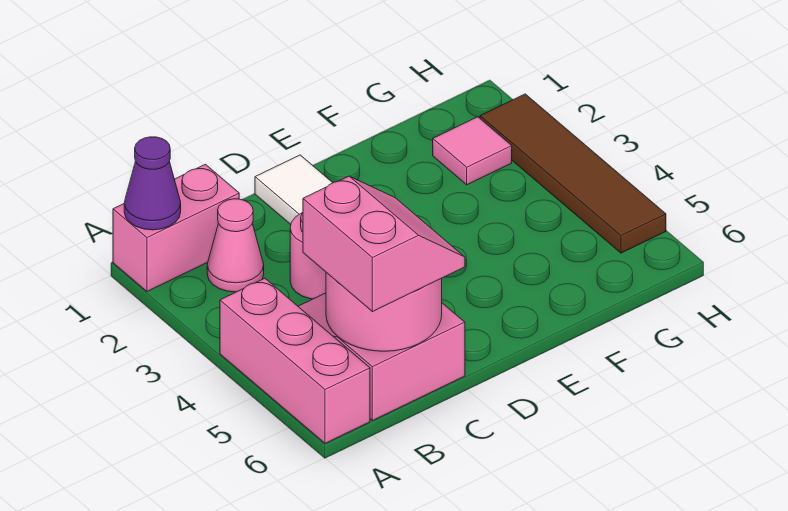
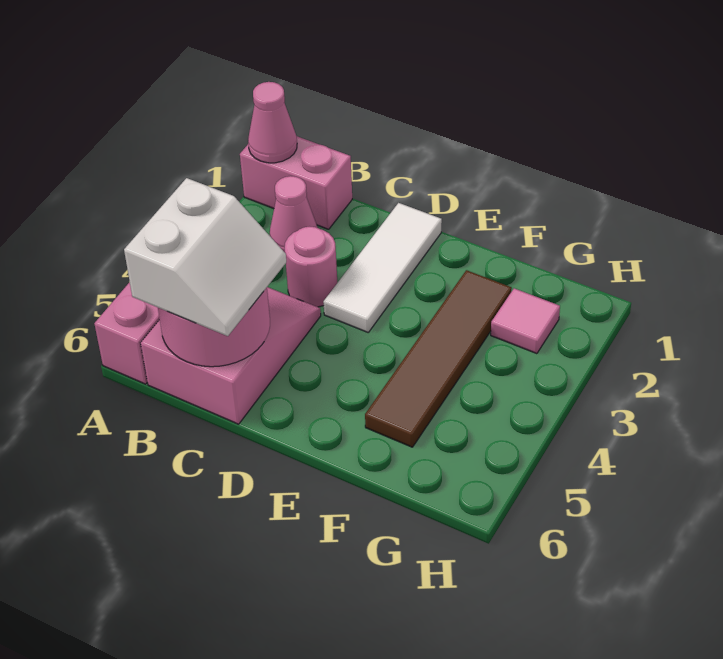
purple cone A1 level 2 -> pink cone A1 level 2
pink slope B5:C6 level 3 top B -> white slope B5:C6 level 3 top B
brown tile H2:H5 level 1 -> brown tile F2:F5 level 1

